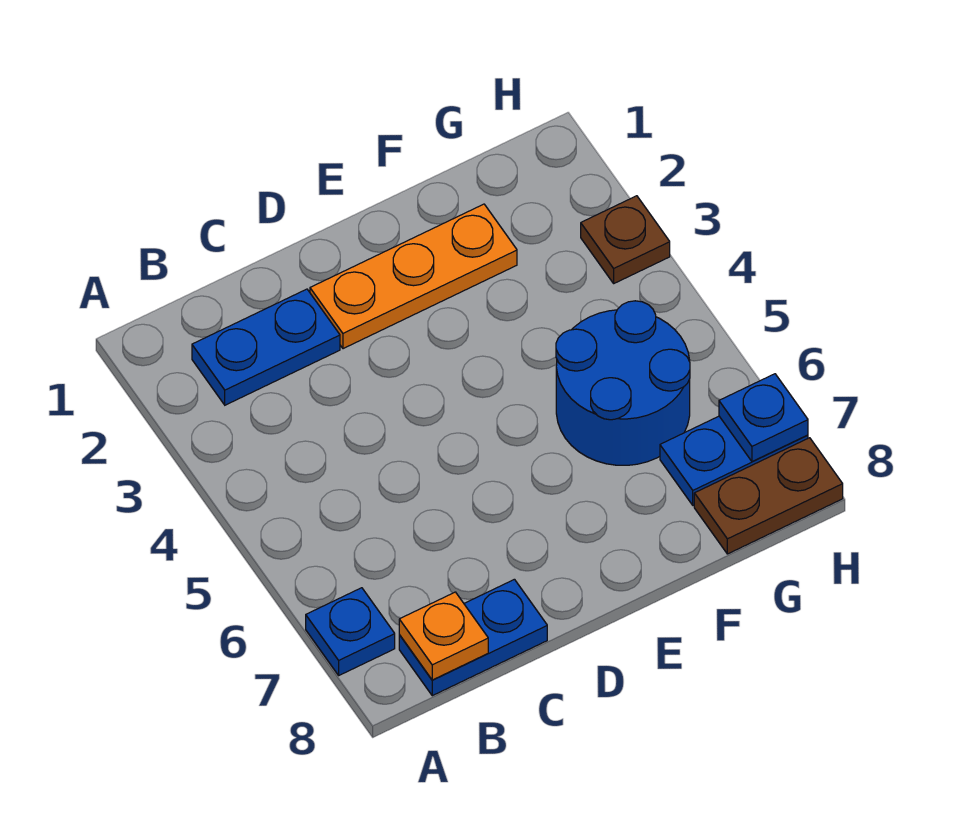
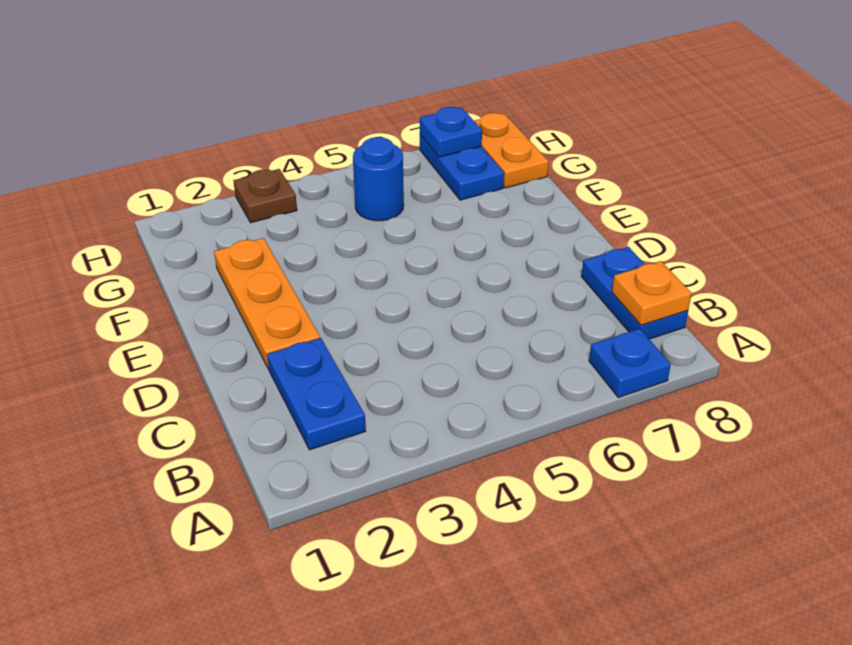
blue round brick F5:G6 level 1 -> blue round brick G5 level 1
brown plate G8:H8 level 1 -> orange plate G8:H8 level 1

